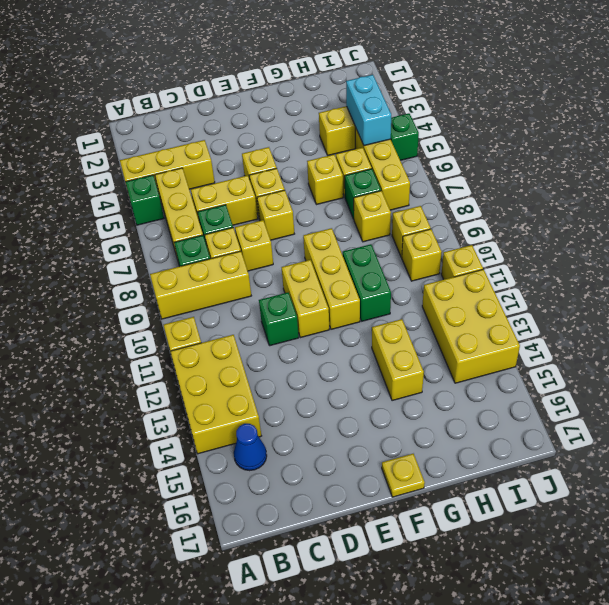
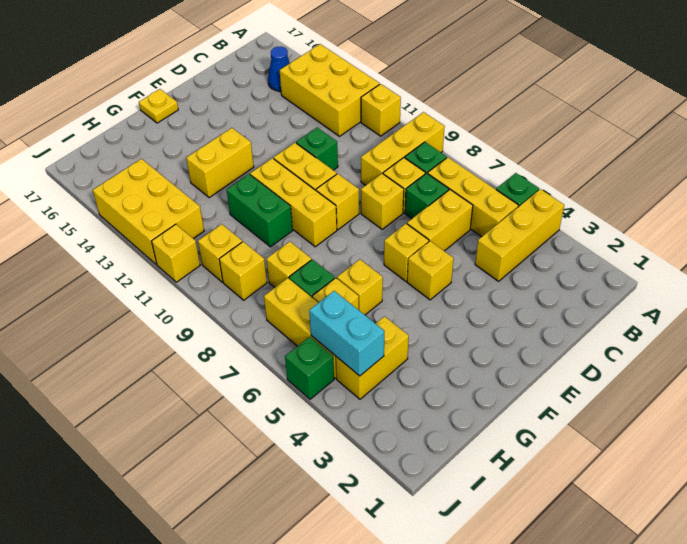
yellow brick E7 level 1 -> yellow brick E9 level 1
yellow brick G13:G14 level 1 -> yellow brick F13:G13 level 1

